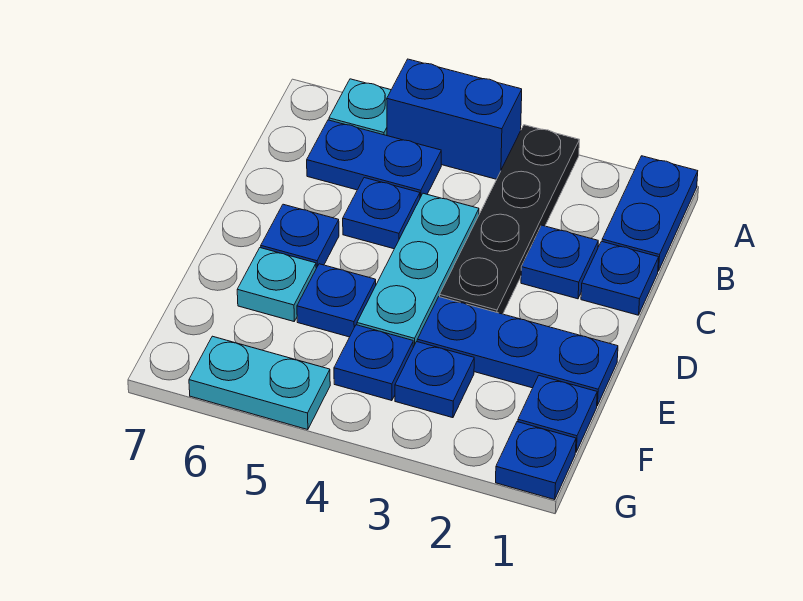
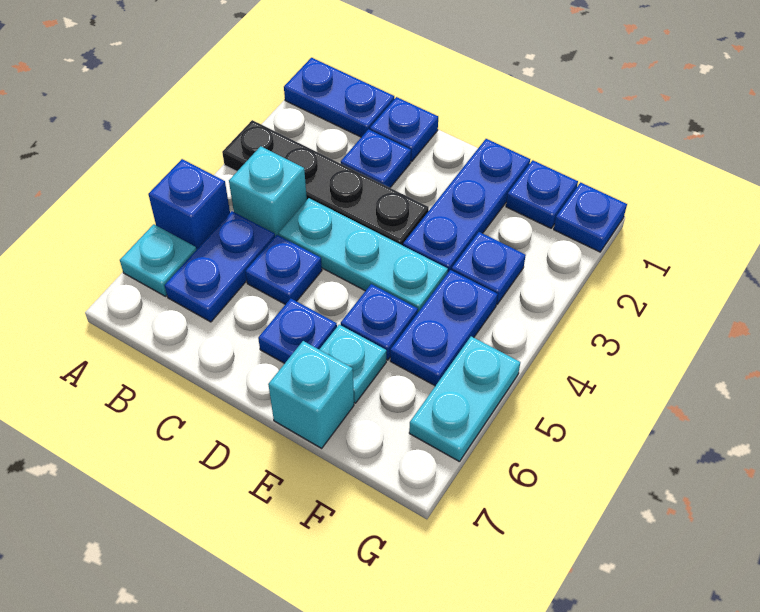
blue brick A4:A5 level 1 -> blue brick A5 level 1
none -> cyan brick B4 level 1
none -> cyan brick E7 level 1
blue plate F4 level 1 -> blue plate F4:F5 level 1

